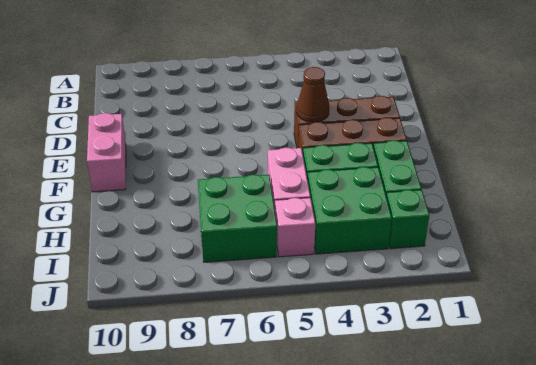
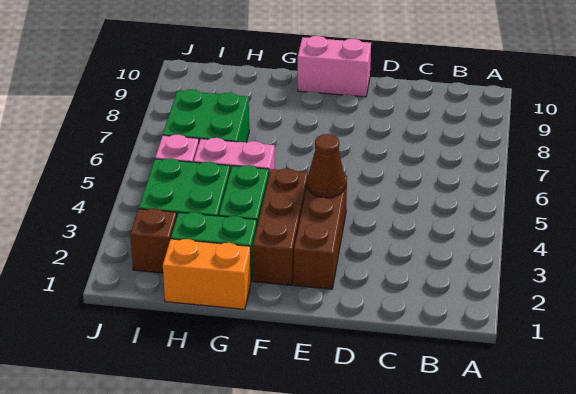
none -> orange brick G1:H1 level 1
green brick I2 level 1 -> brown brick I2 level 1

